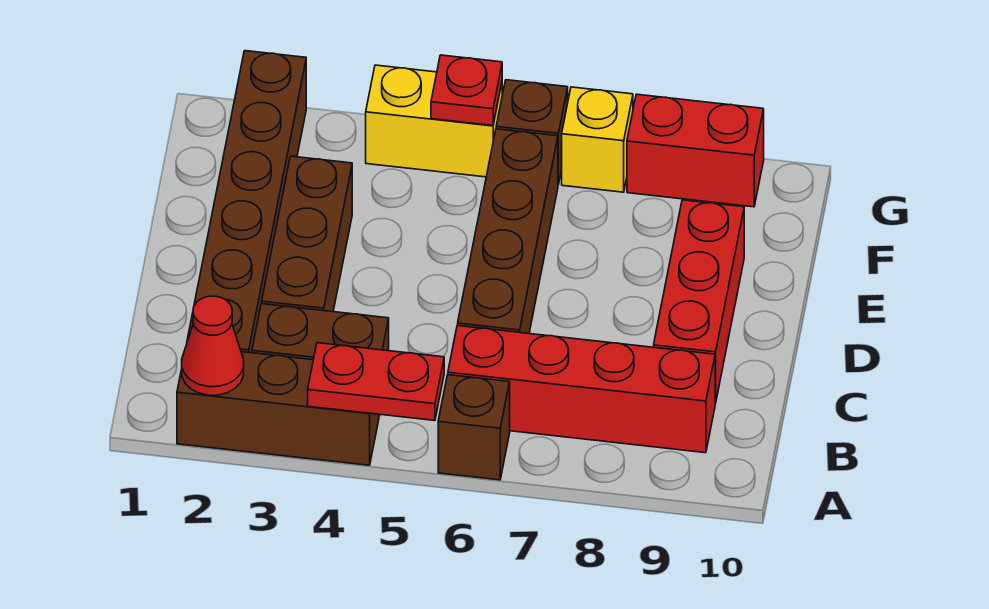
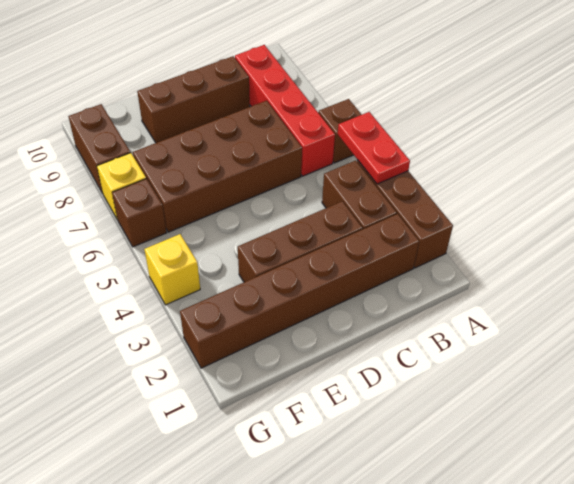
red cone A2 level 2 -> none
brown brick C6:F6 level 1 -> brown brick C6:F7 level 1
red brick C9:E9 level 1 -> brown brick C9:E9 level 1
yellow brick G4:G5 level 1 -> yellow brick G4 level 1
red plate G5 level 2 -> none
red brick G8:G9 level 1 -> brown brick G8:G9 level 1

